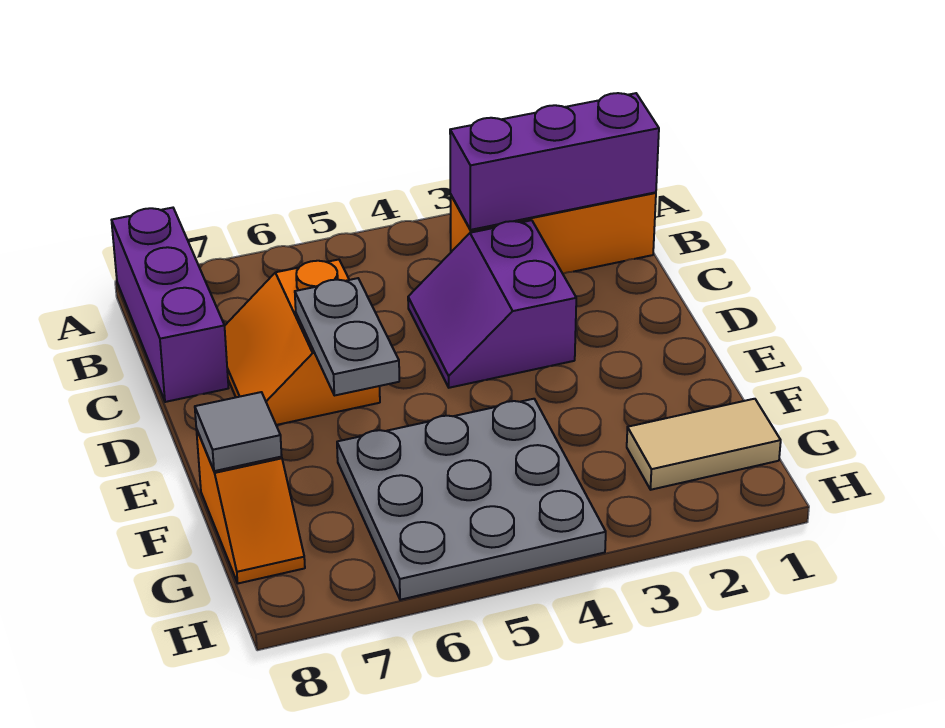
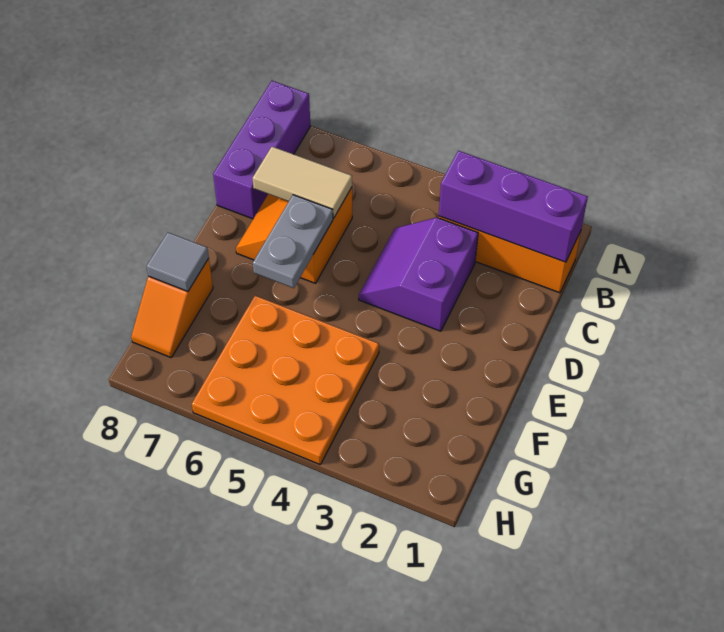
grey plate F4:H6 level 1 -> orange plate F4:H6 level 1
tan tile G1:G2 level 1 -> tan tile C6:C7 level 2

